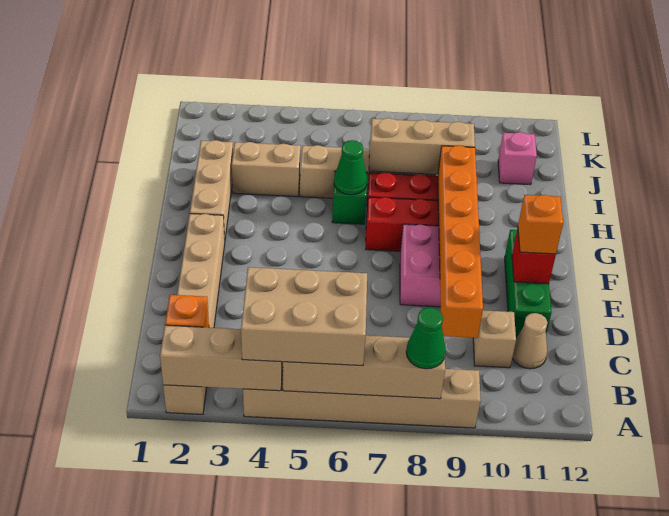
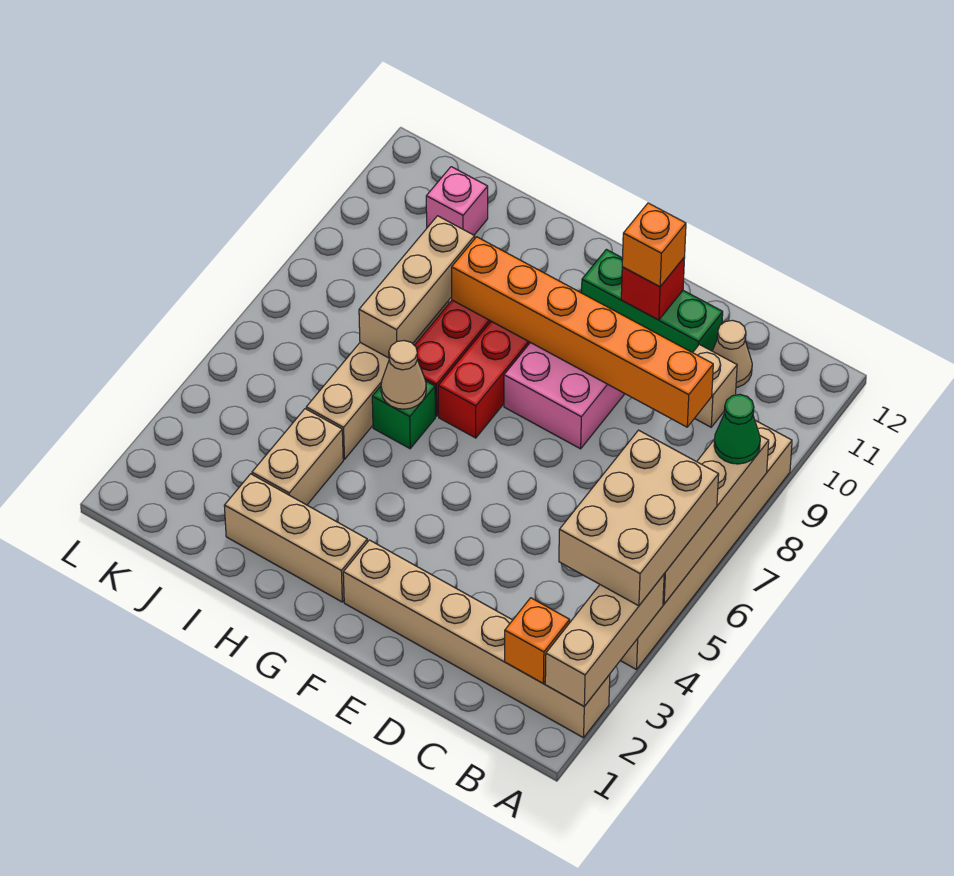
green cone H6 level 2 -> tan cone H6 level 2

